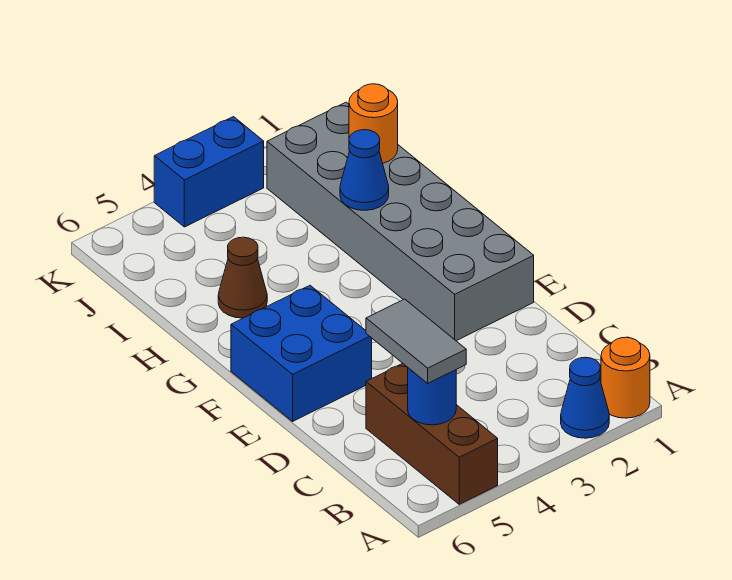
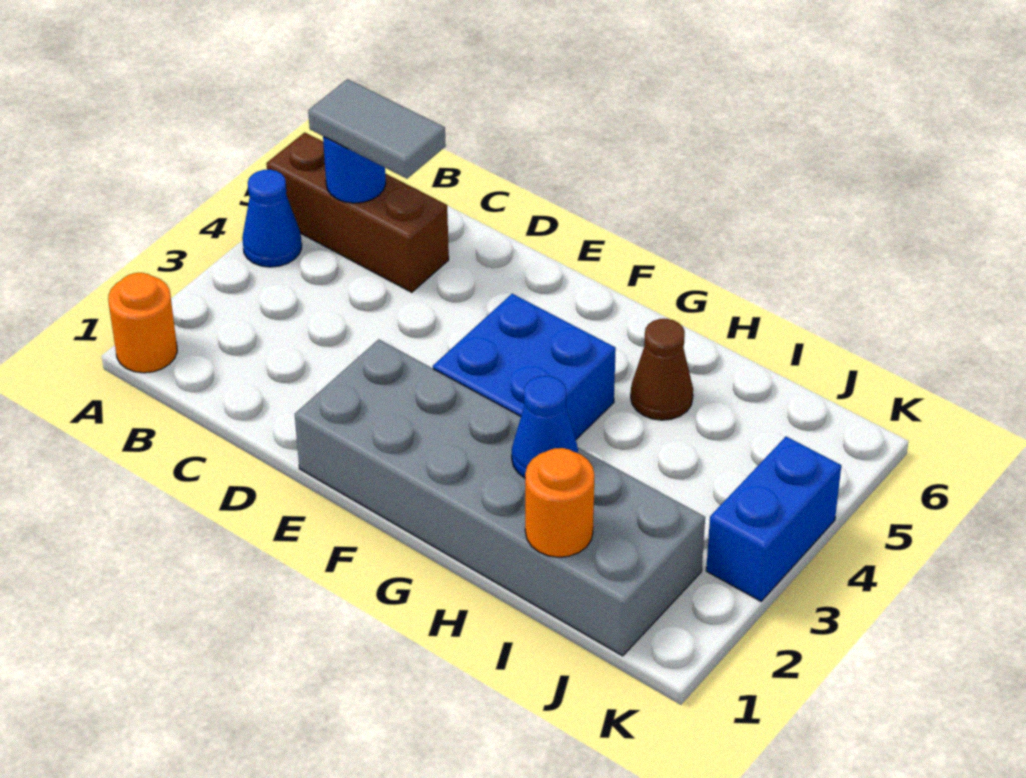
blue cone A2 level 1 -> blue cone A4 level 1
blue brick E5:F6 level 1 -> blue brick F3:G4 level 1

